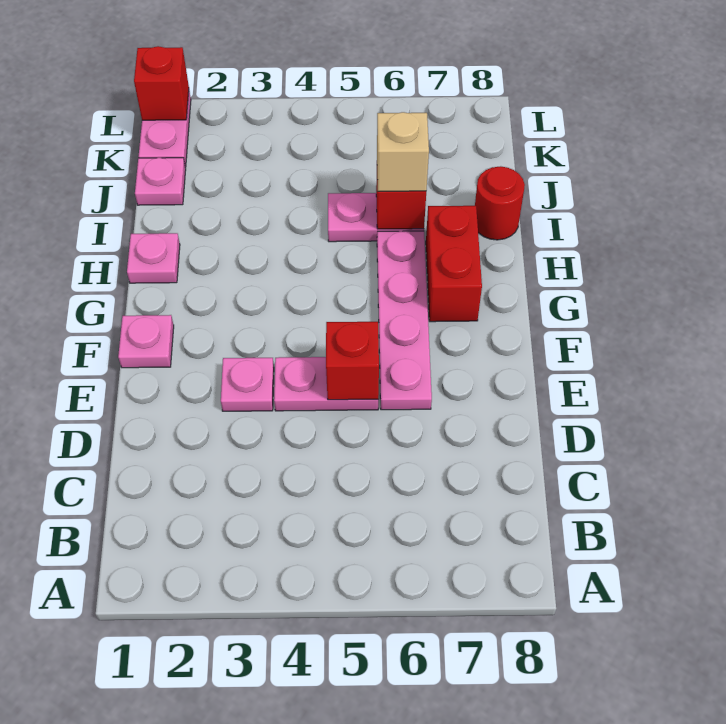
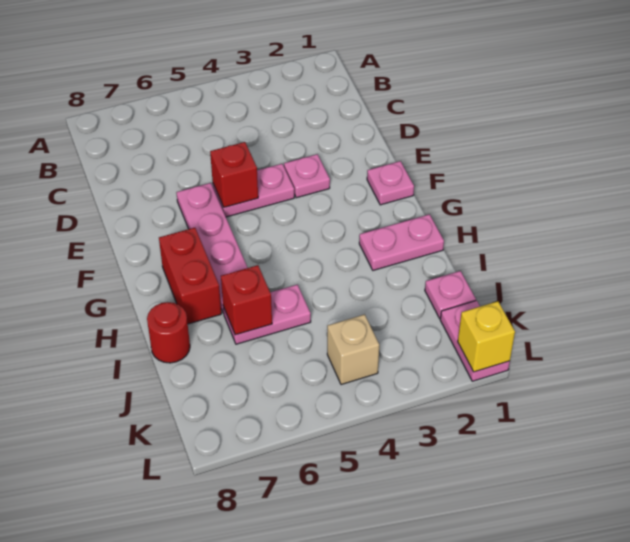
pink plate H1 level 1 -> pink plate H1:H2 level 1
tan brick I6 level 3 -> tan brick K4 level 1
red brick L1 level 2 -> yellow brick L1 level 2

